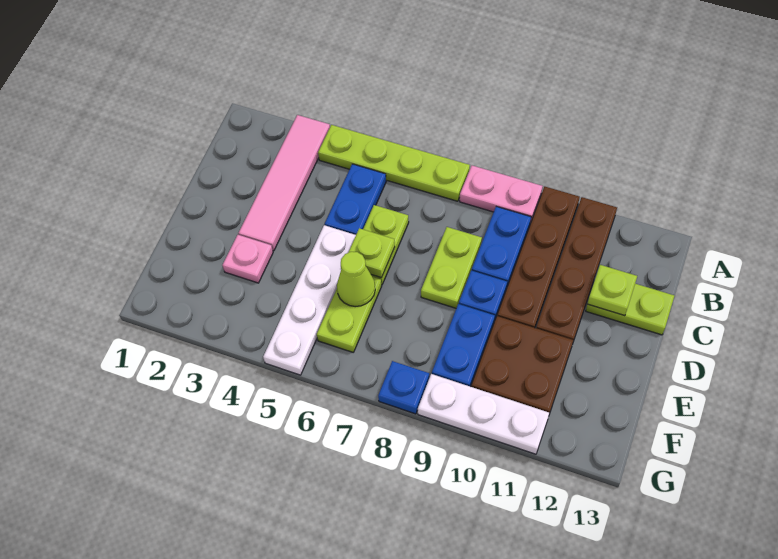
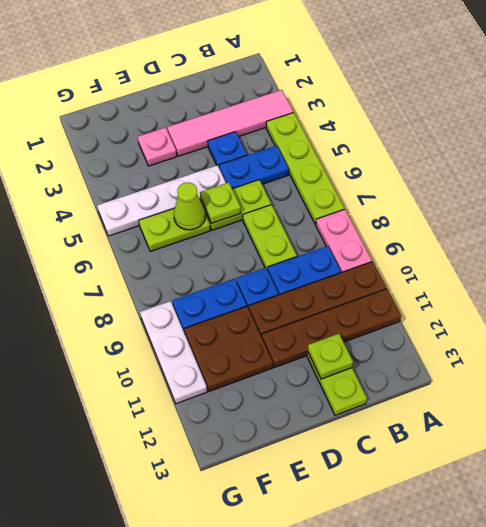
lime plate C8:D8 level 1 -> lime plate C7:C8 level 1
blue plate G8 level 1 -> blue plate C4 level 1

